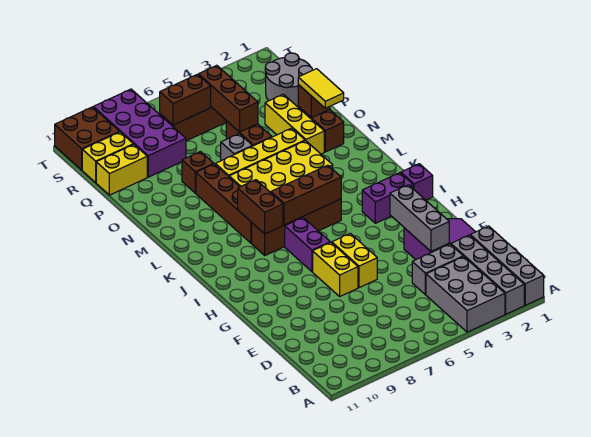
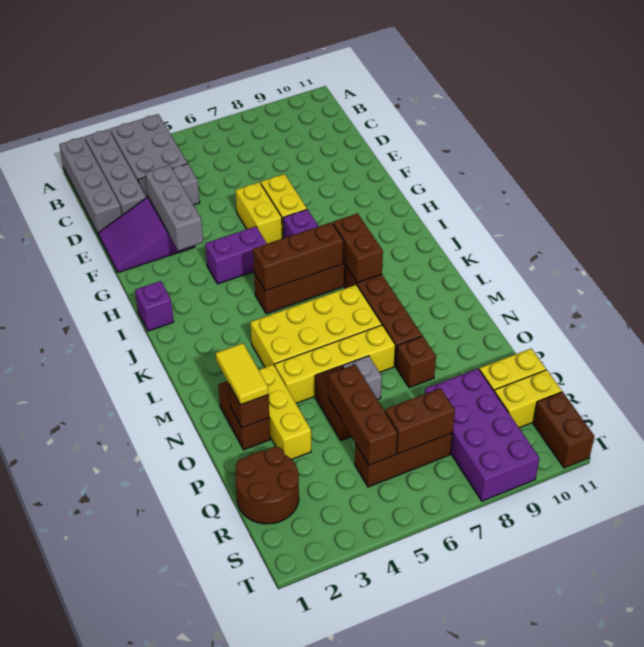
purple brick I2:I3 level 1 -> purple brick H4:H5 level 1
grey round brick Q1:R2 level 1 -> brown round brick Q1:R2 level 1
brown brick S10:T11 level 1 -> brown brick S11:T11 level 1

